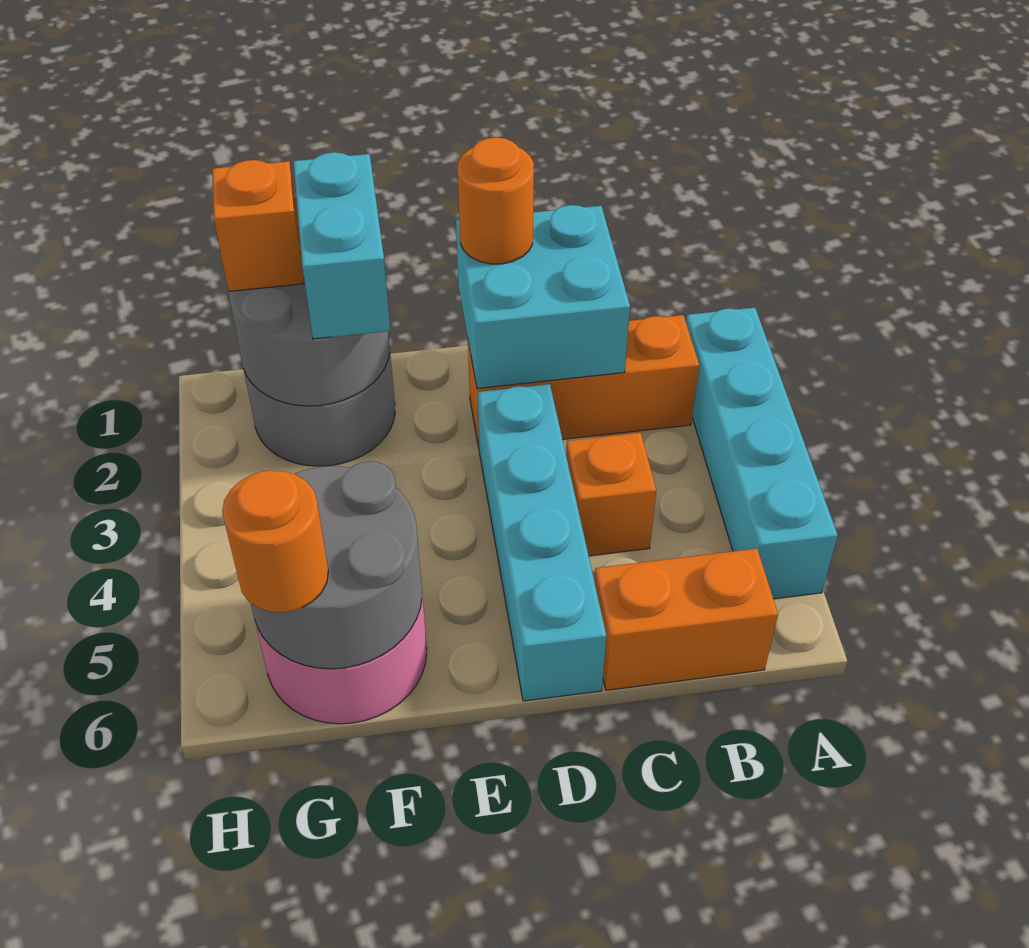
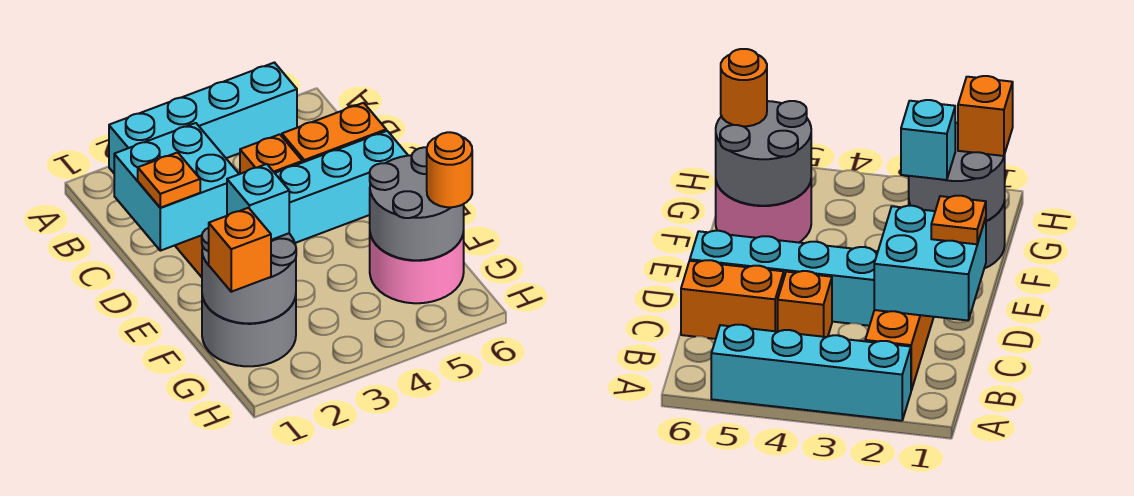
orange brick B6:C6 level 1 -> orange brick C5:C6 level 1
orange round brick D1 level 3 -> orange plate D1 level 3
cyan brick F1:F2 level 3 -> cyan brick F2 level 3

